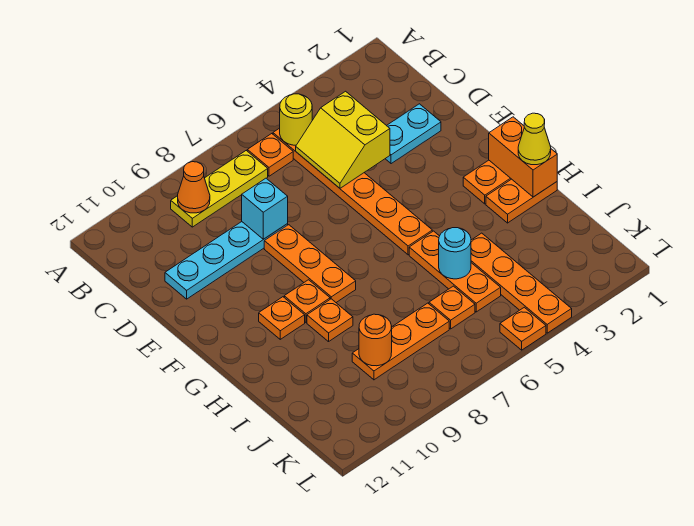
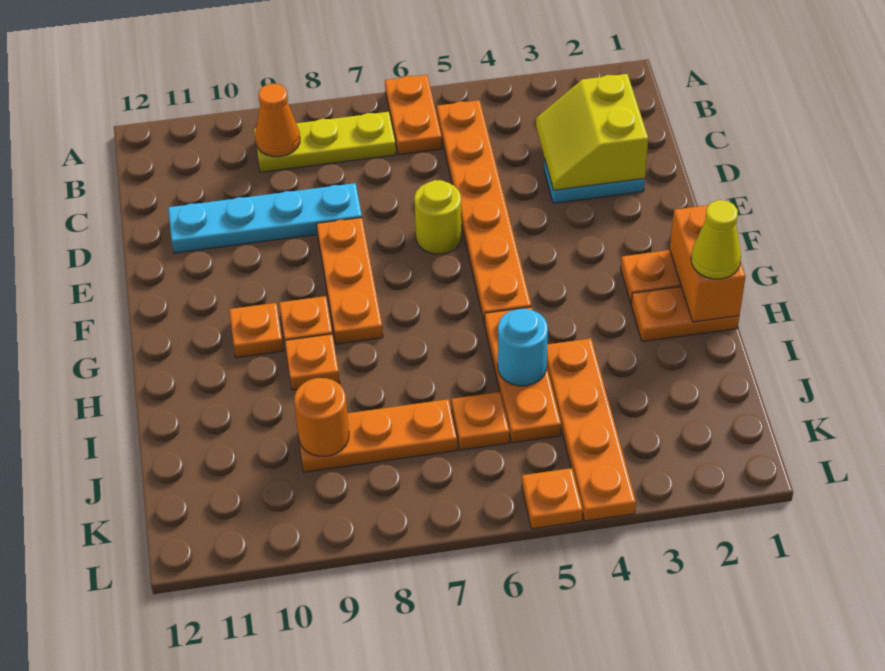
yellow round brick B5 level 2 -> yellow round brick E6 level 1
orange plate B6 level 1 -> orange plate A6:B6 level 1
yellow slope C4:D5 level 2 top 4 -> yellow slope C2:D3 level 2 top 2
cyan brick D8 level 2 -> none

